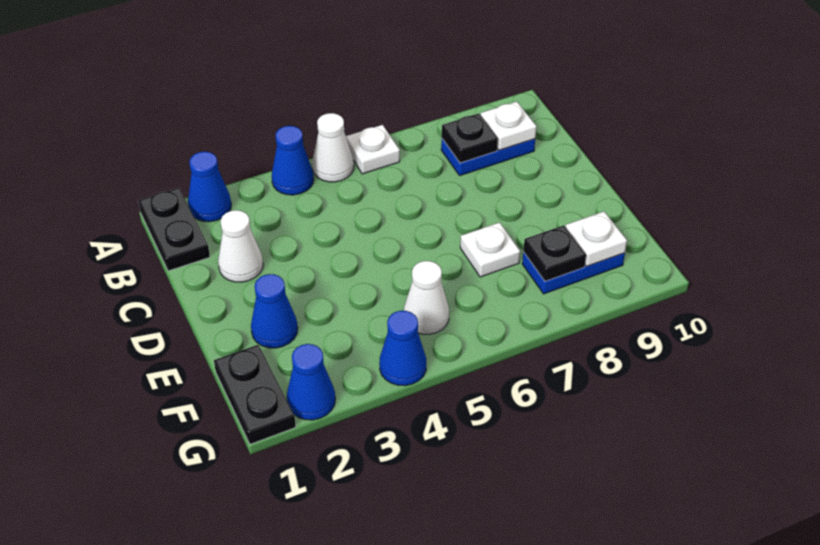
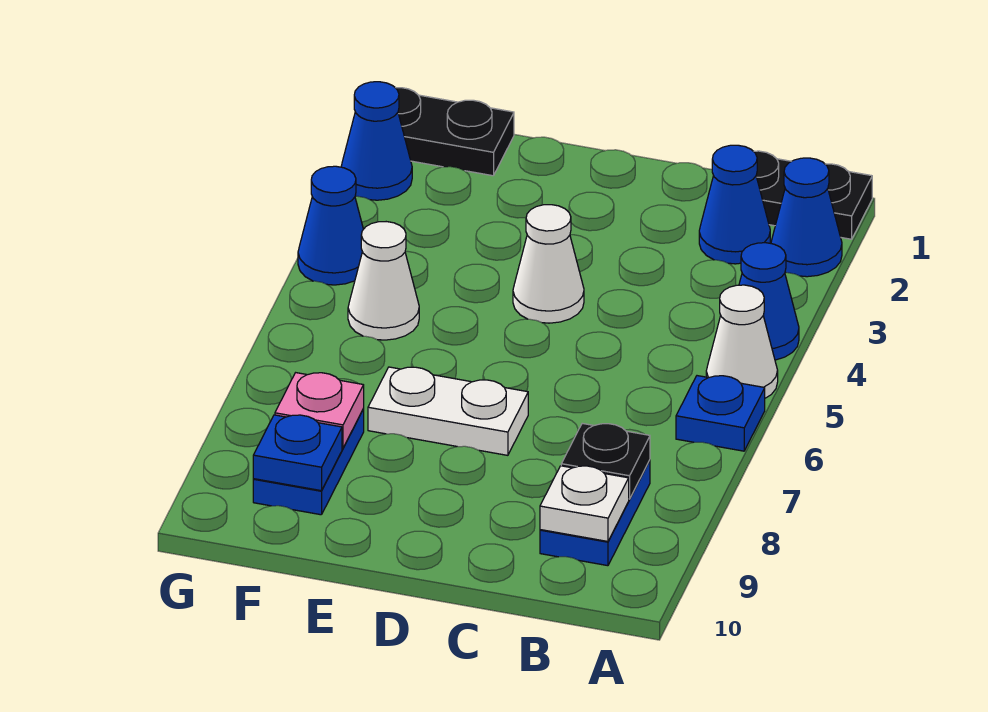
white plate A6 level 1 -> blue plate A6 level 1
white cone C2 level 1 -> white cone D4 level 1
blue cone E2 level 1 -> blue cone B2 level 1
white plate E7 level 1 -> white plate D7:E7 level 1
black plate F8 level 2 -> pink plate F8 level 2
white plate F9 level 2 -> blue plate F9 level 2

